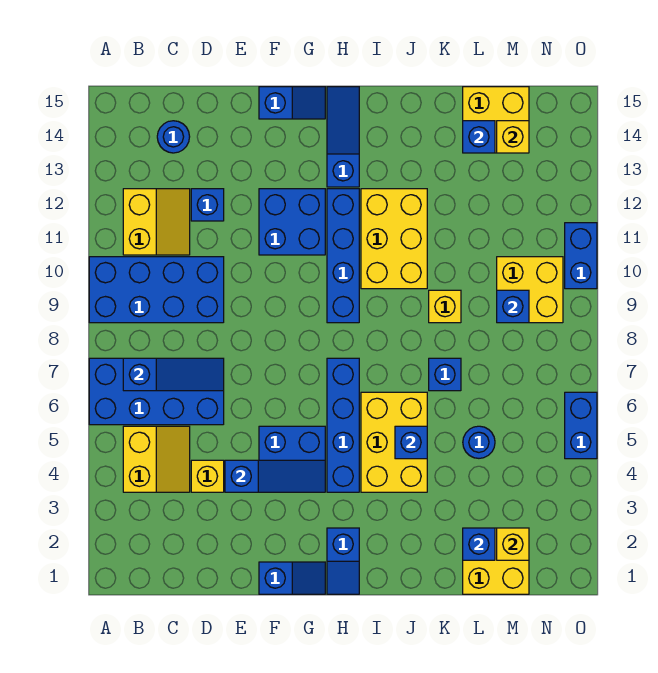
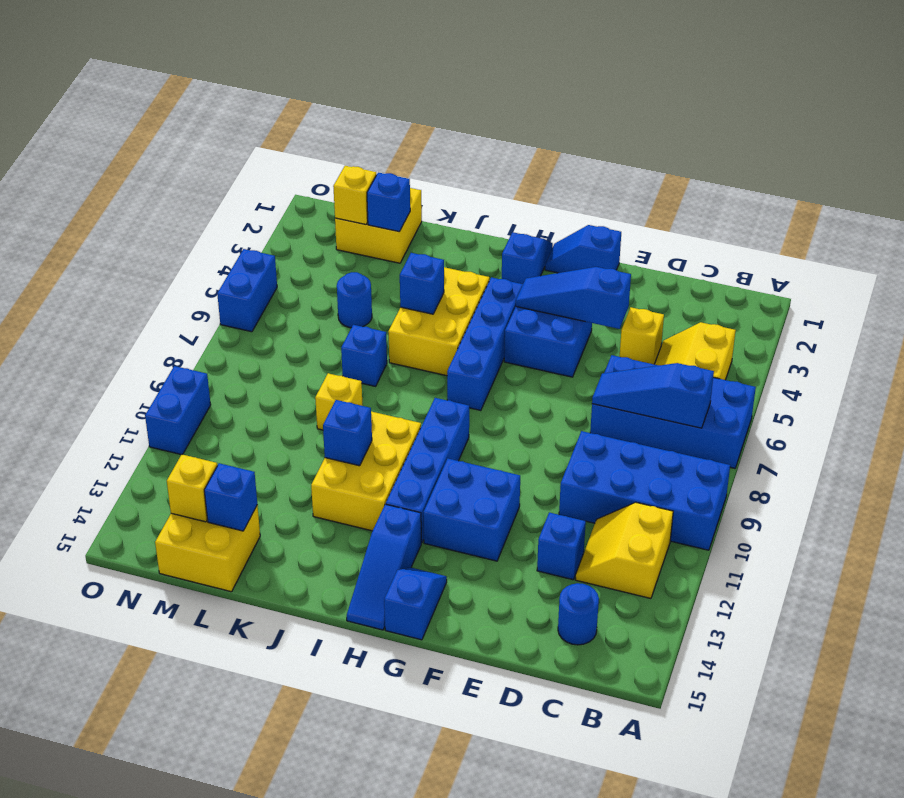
blue slope F15:G15 level 1 top F -> blue slope G14:G15 level 1 top 15
yellow brick M9:N10 level 1 -> none
blue brick M9 level 2 -> blue brick J11 level 2

